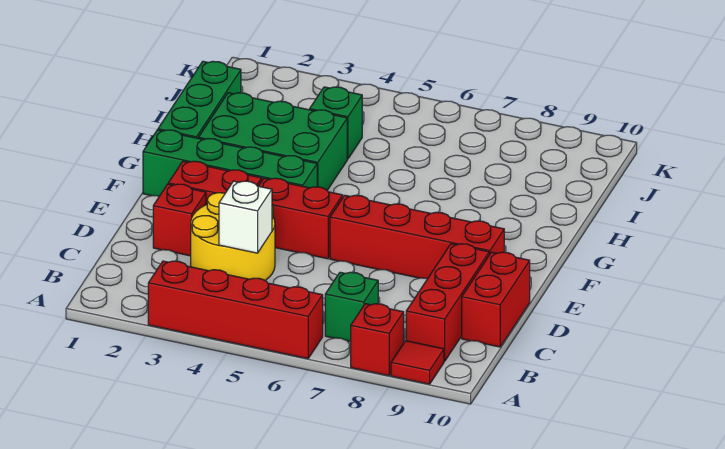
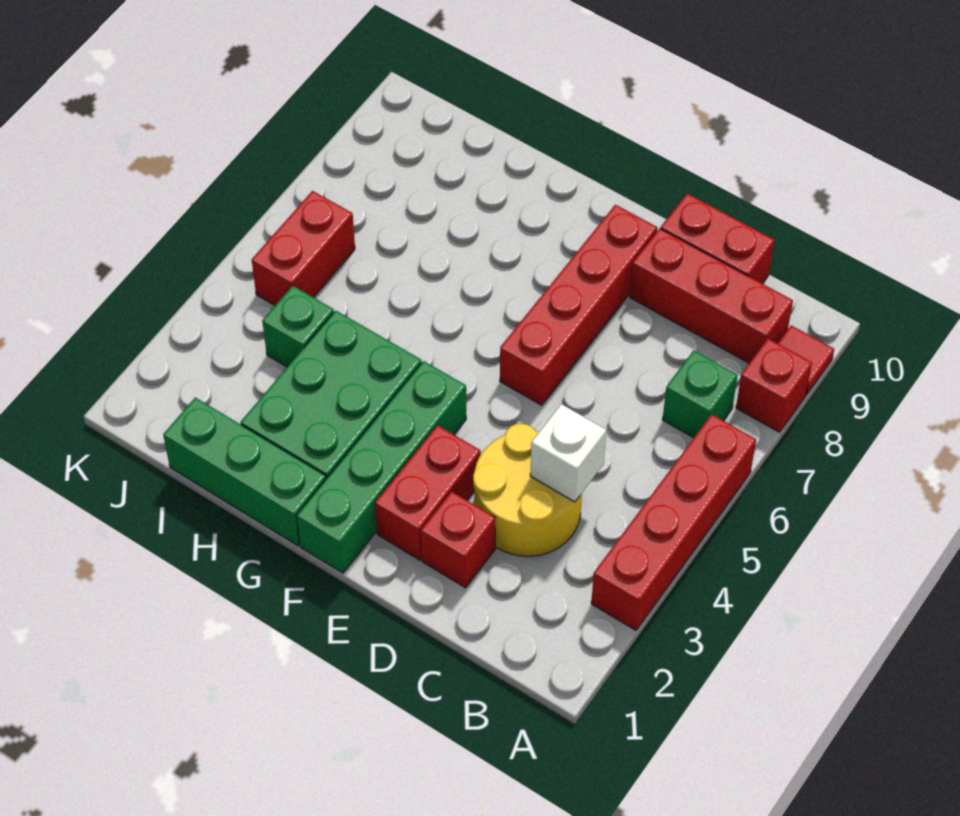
red brick E4:E5 level 1 -> red brick J5:J6 level 1

